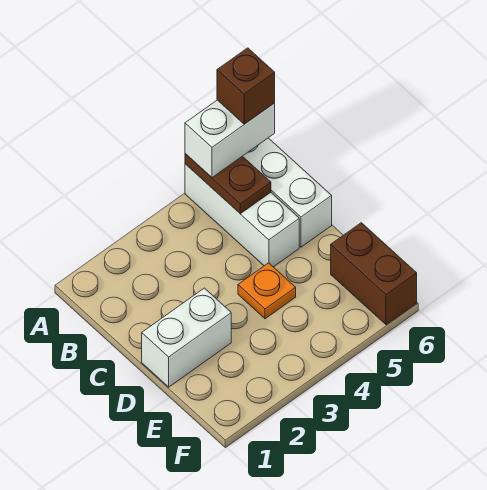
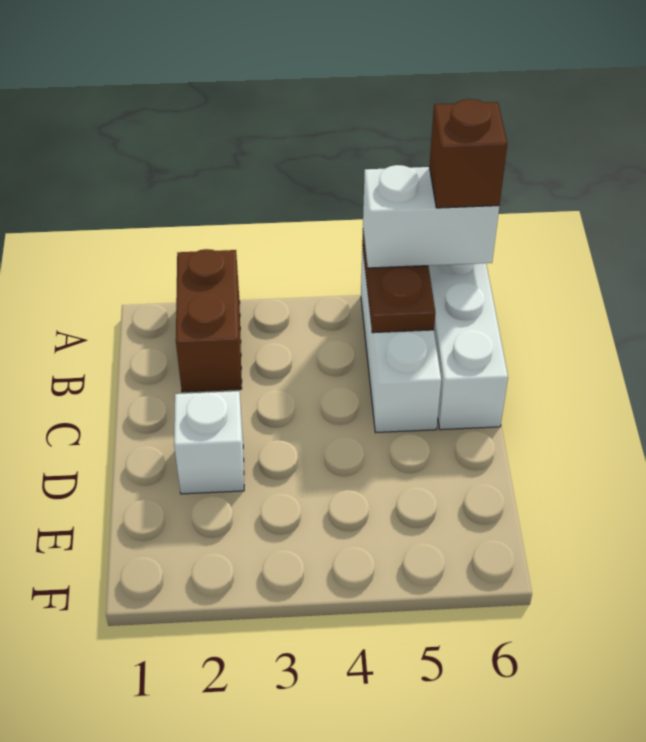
white brick D1:D2 level 1 -> white brick D2 level 1
orange plate D4 level 1 -> none
brown brick E6:F6 level 1 -> brown brick A2:B2 level 1

